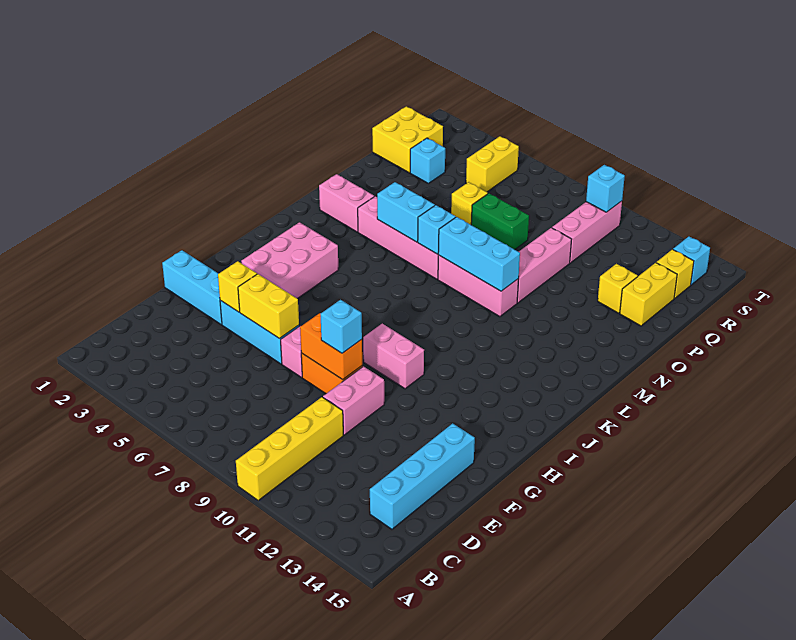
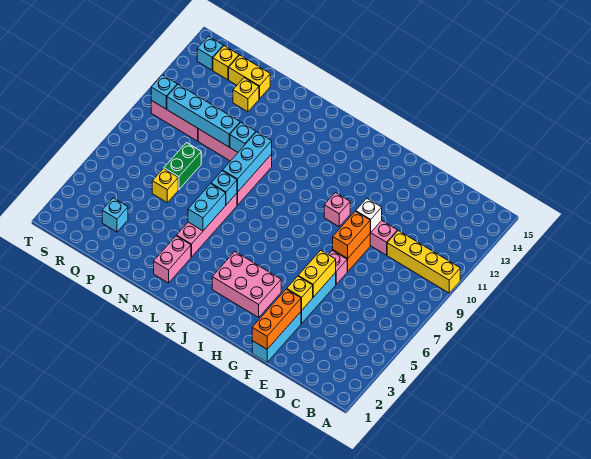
cyan brick C14:F14 level 1 -> cyan brick O10:R10 level 2
none -> orange brick F1:F3 level 2
cyan brick F9 level 3 -> cyan brick N10 level 2
none -> white brick F10 level 2
pink brick H9:H10 level 1 -> pink brick H10 level 1
yellow brick Q1:R2 level 1 -> none
yellow brick R5:S5 level 1 -> none

